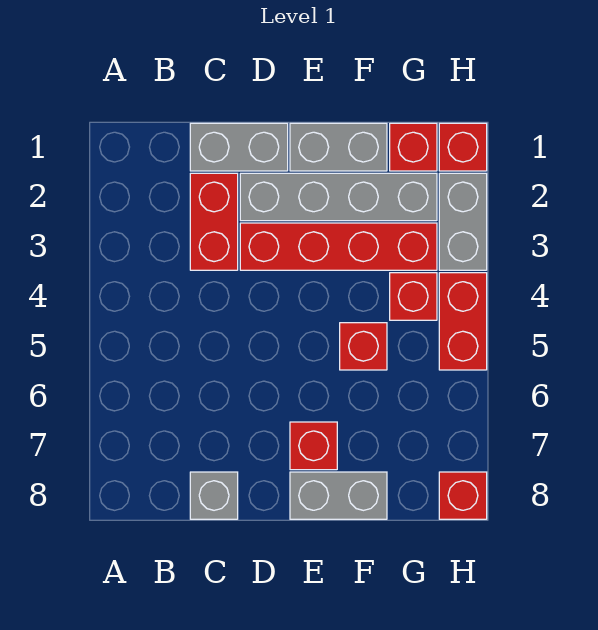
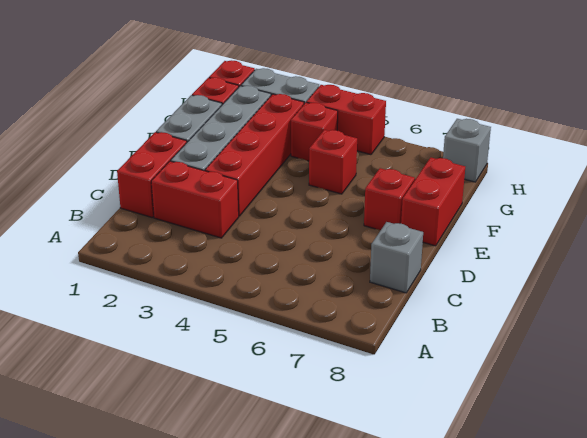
grey brick C1:D1 level 1 -> red brick C1:D1 level 1
grey brick E8:F8 level 1 -> red brick E8:F8 level 1
red brick H8 level 1 -> grey brick H8 level 1

